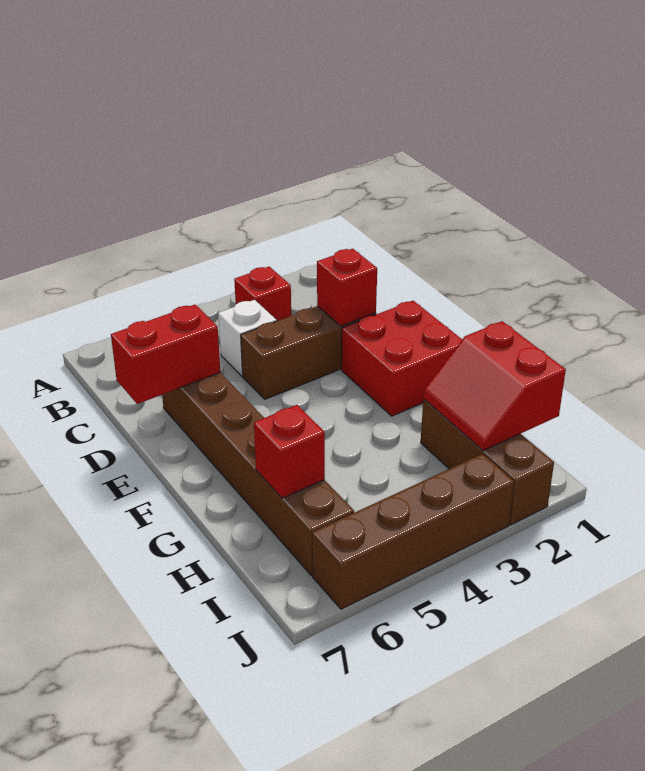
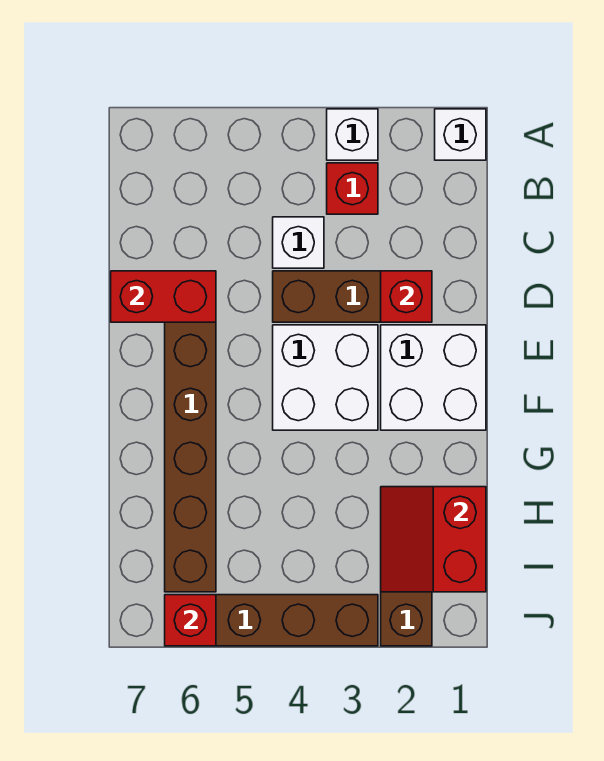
none -> white brick A1 level 1
none -> white brick A3 level 1
red brick E1:F2 level 1 -> white brick E1:F2 level 1
none -> white brick E3:F4 level 1
red brick H6 level 2 -> red brick J6 level 2

